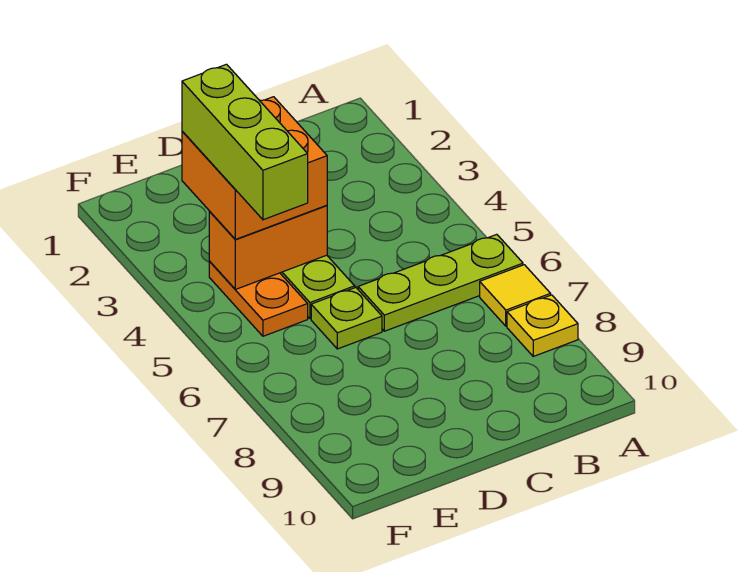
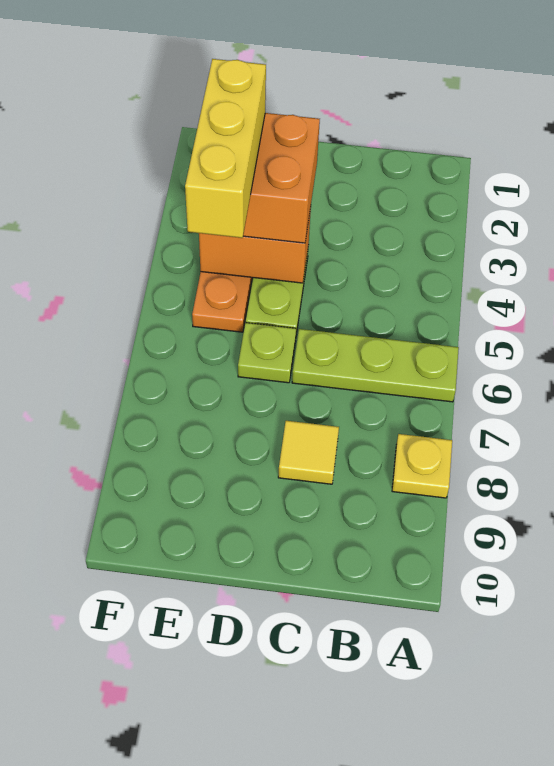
yellow tile A7 level 1 -> yellow tile C8 level 1
lime brick E3:E5 level 4 -> yellow brick E3:E5 level 4

